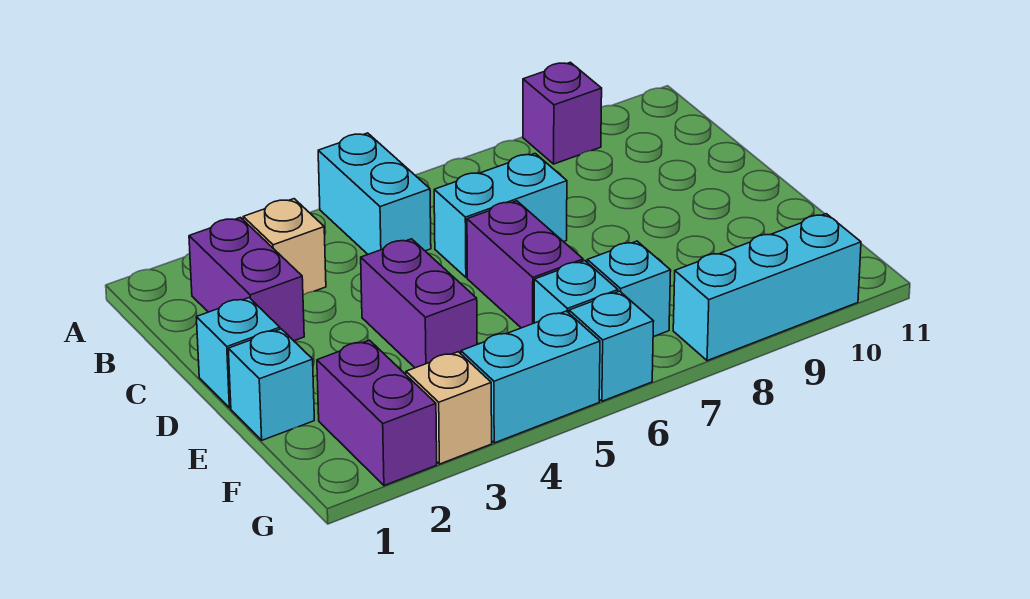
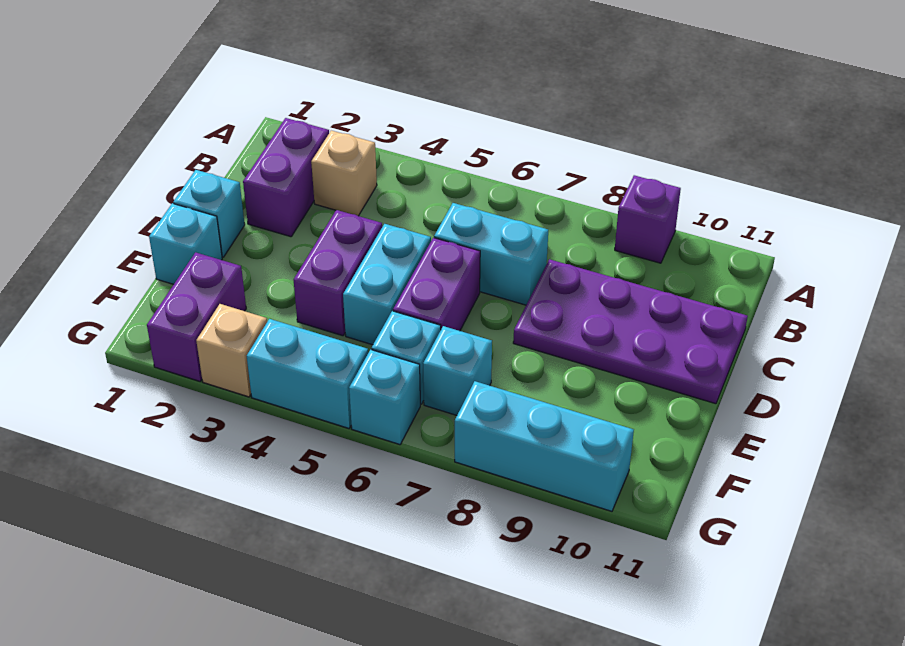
cyan brick A5:B5 level 1 -> cyan brick D5:E5 level 1
none -> purple plate C8:D11 level 1

